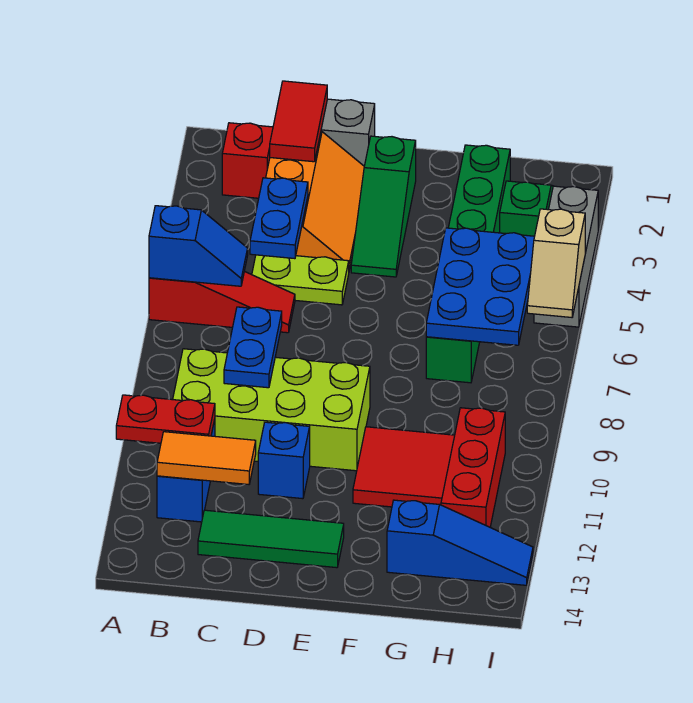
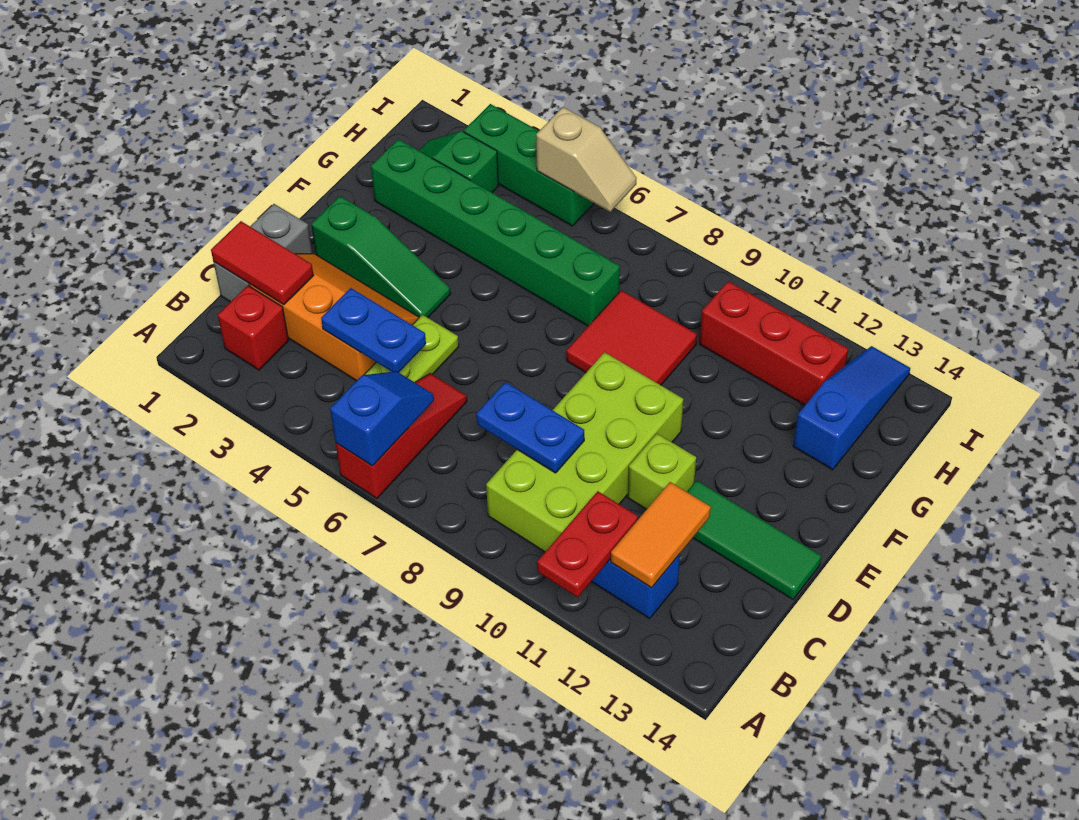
green tile C13:E13 level 1 -> green tile D12:D14 level 1
blue brick D11 level 1 -> lime brick D11 level 1
red tile F10:G11 level 1 -> red tile F8:G9 level 1
blue plate G5:H7 level 2 -> none
grey brick I3:I5 level 1 -> green brick I3:I5 level 1

